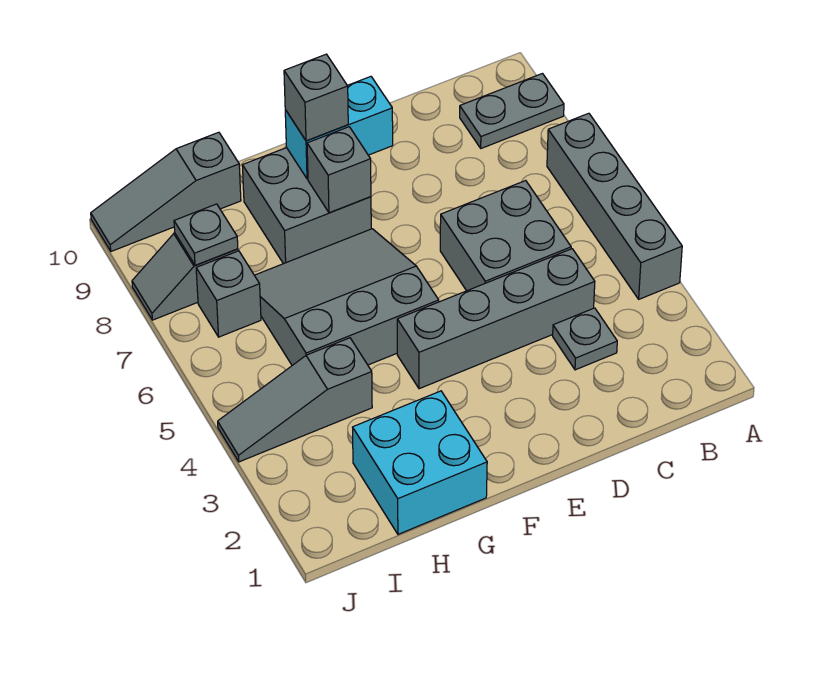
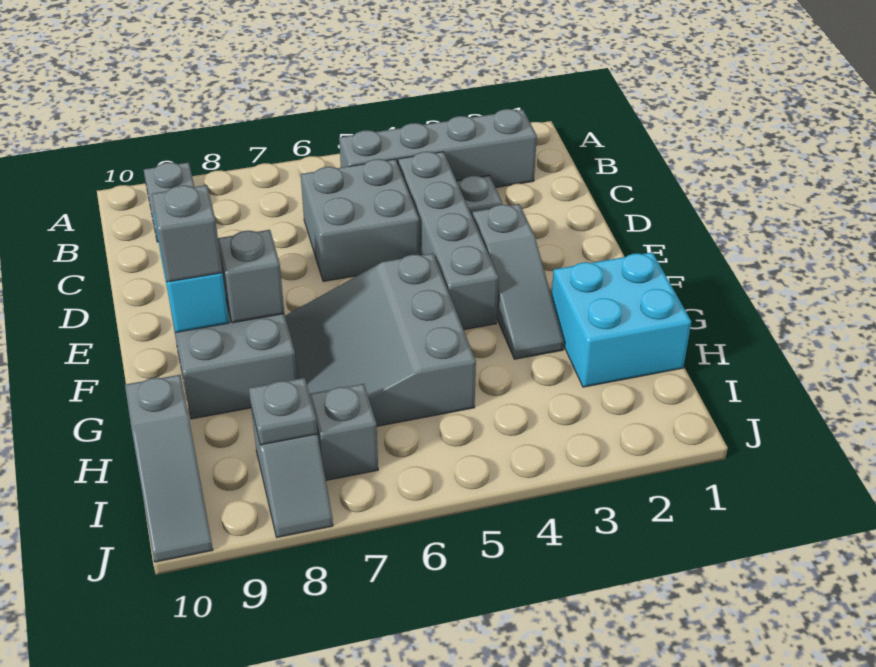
grey brick A4:A7 level 1 -> grey brick B2:B5 level 1
grey slope H4:J4 level 1 top H -> grey slope E3:G3 level 1 top E

